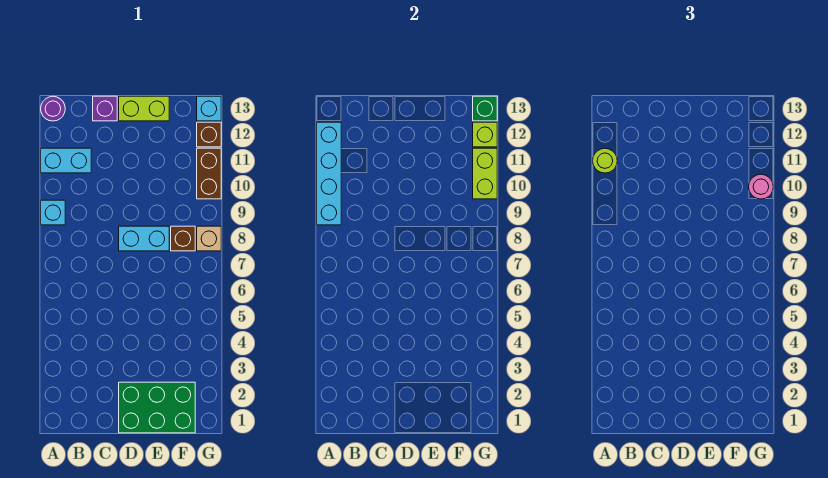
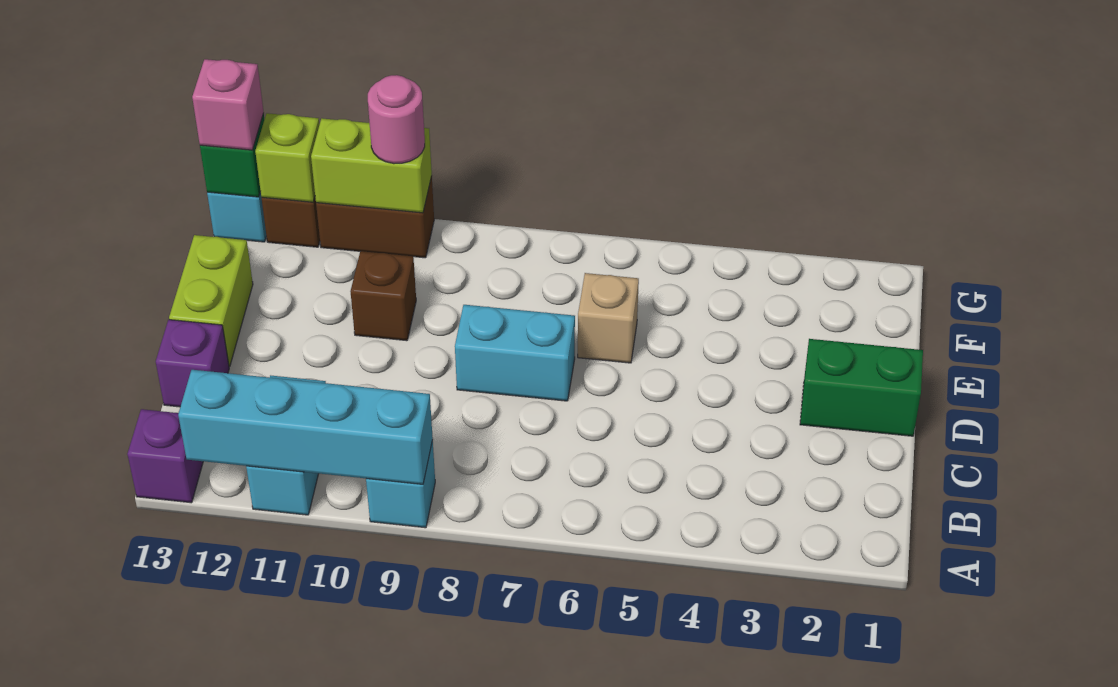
lime round brick A11 level 3 -> none
purple round brick A13 level 1 -> purple brick A13 level 1
green brick D1:F2 level 1 -> green brick D1:D2 level 1
cyan brick D8:E8 level 1 -> cyan brick D7:D8 level 1
brown brick F8 level 1 -> brown brick E10 level 1
tan brick G8 level 1 -> tan brick E6 level 1
none -> pink brick G13 level 3

